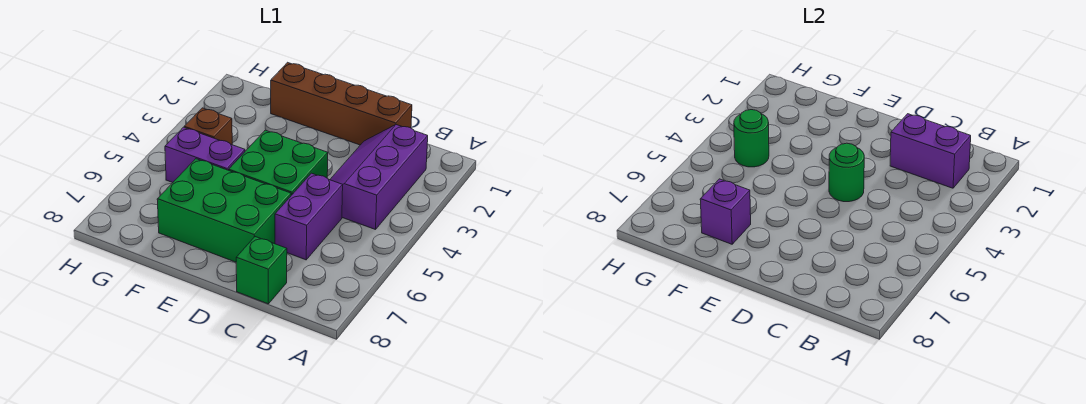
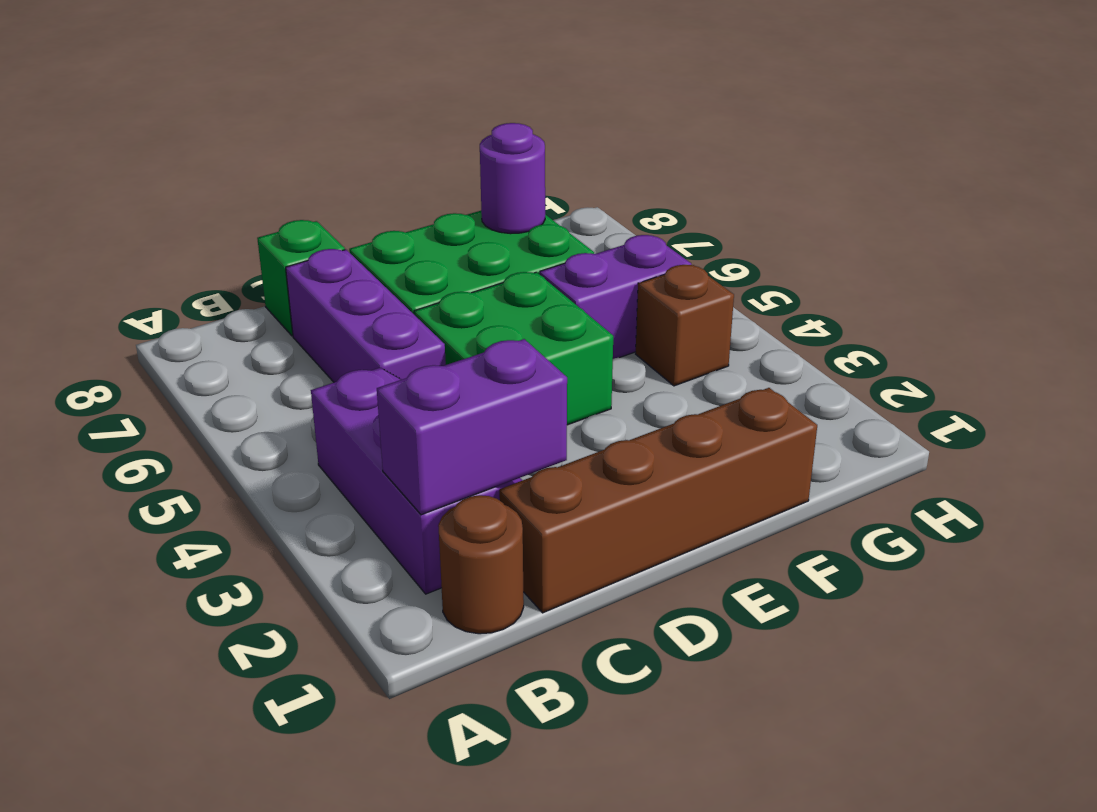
none -> brown round brick B1 level 1
purple brick C5:C6 level 1 -> purple brick C5:C7 level 1
green round brick D4 level 2 -> none
purple brick F7 level 2 -> purple round brick F7 level 2
green round brick G4 level 2 -> none

